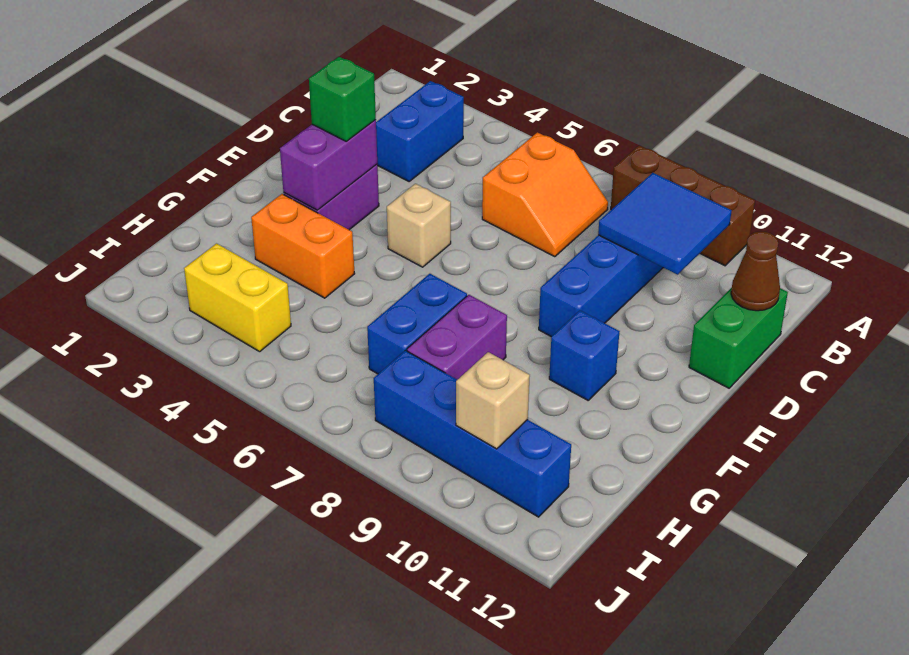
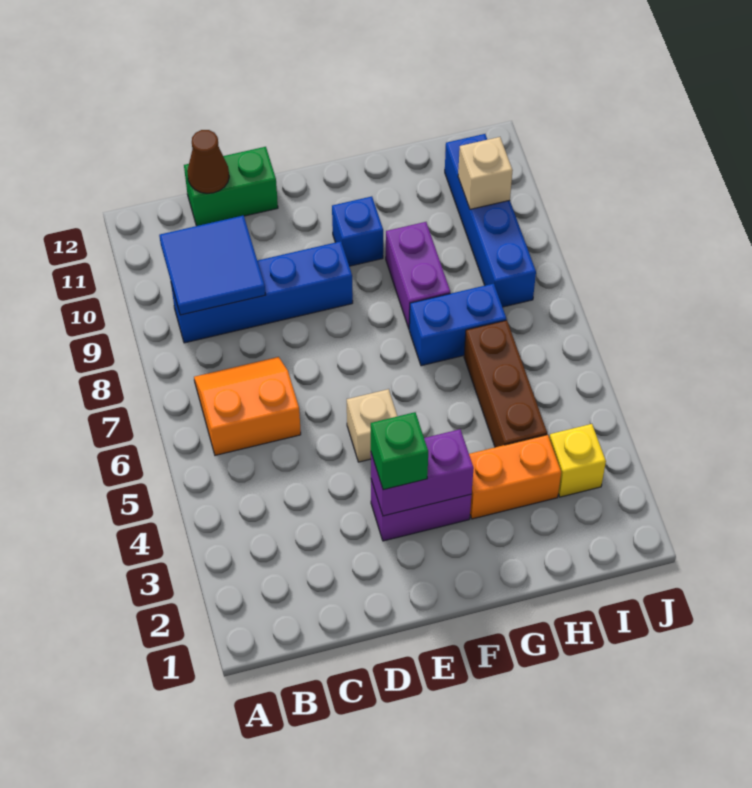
brown brick A8:A10 level 1 -> brown brick H4:H6 level 1
blue brick B3:C3 level 1 -> none
orange brick G3:G4 level 1 -> orange brick G3:H3 level 1
purple brick G8:H8 level 1 -> purple brick G8:G9 level 1
yellow brick I3:I4 level 1 -> yellow brick I3 level 1

